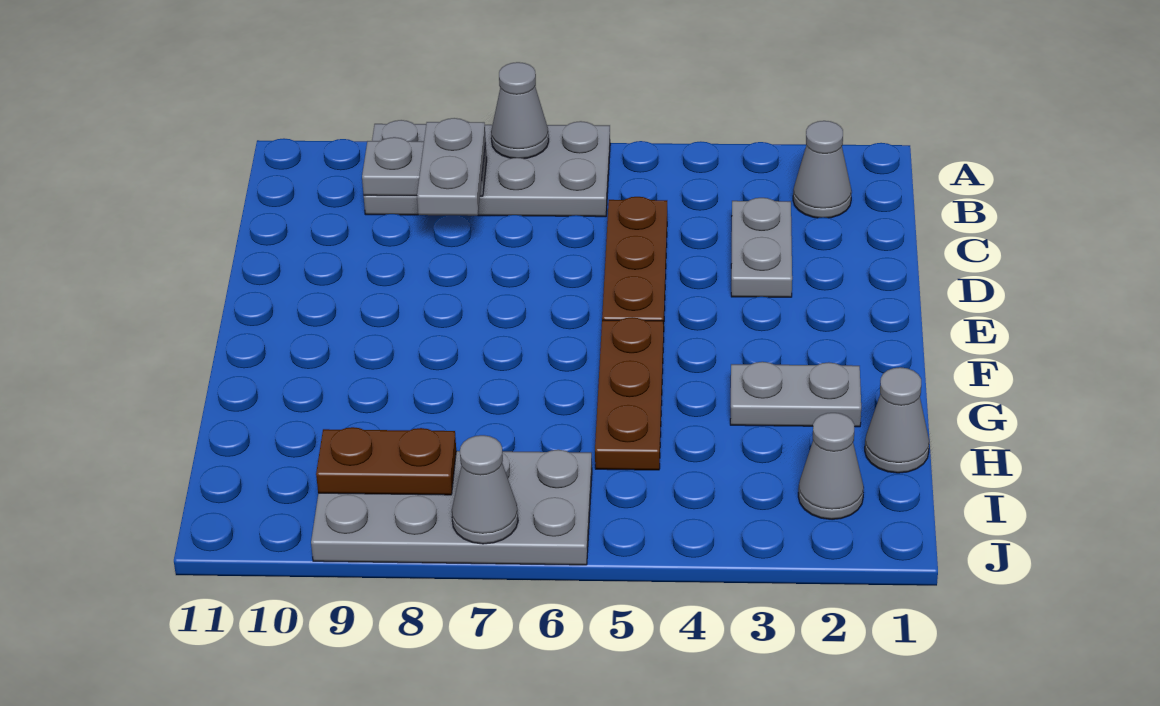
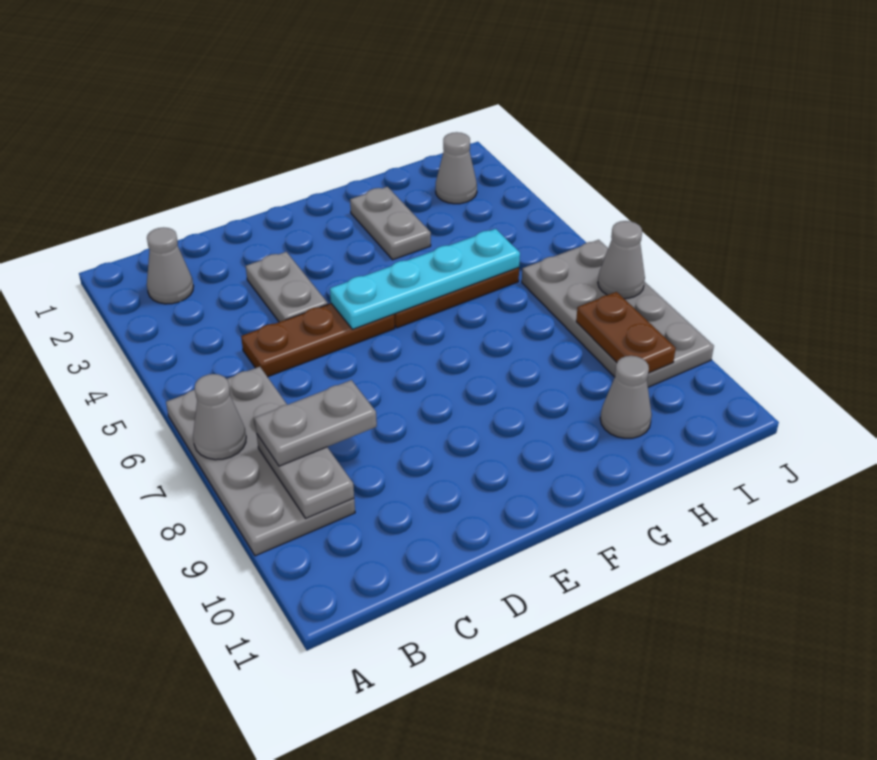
grey plate C3:D3 level 1 -> grey plate D3:D4 level 1
none -> cyan plate E5:H5 level 2
grey cone H1 level 1 -> grey cone H10 level 1

